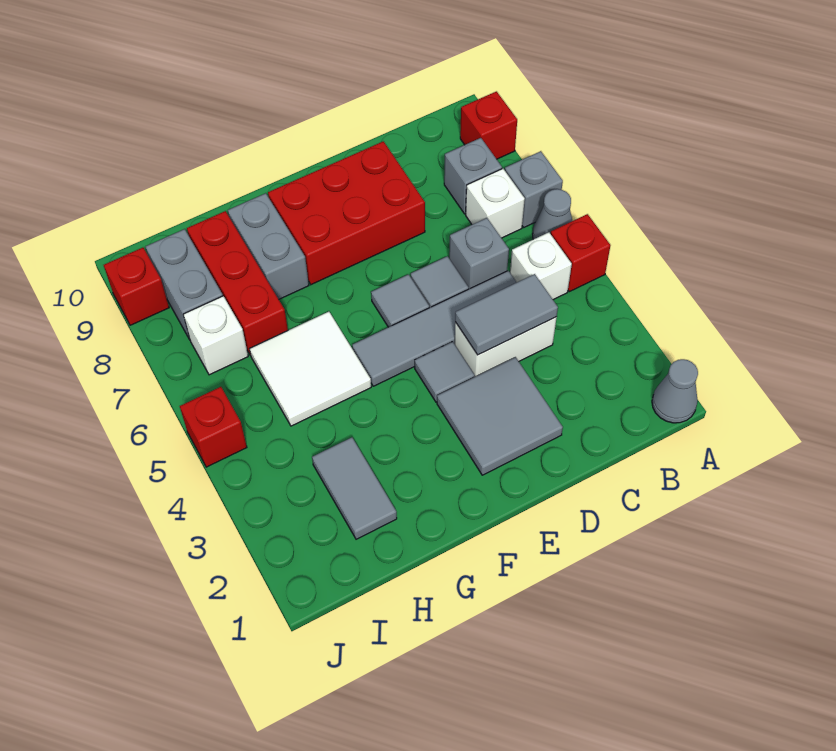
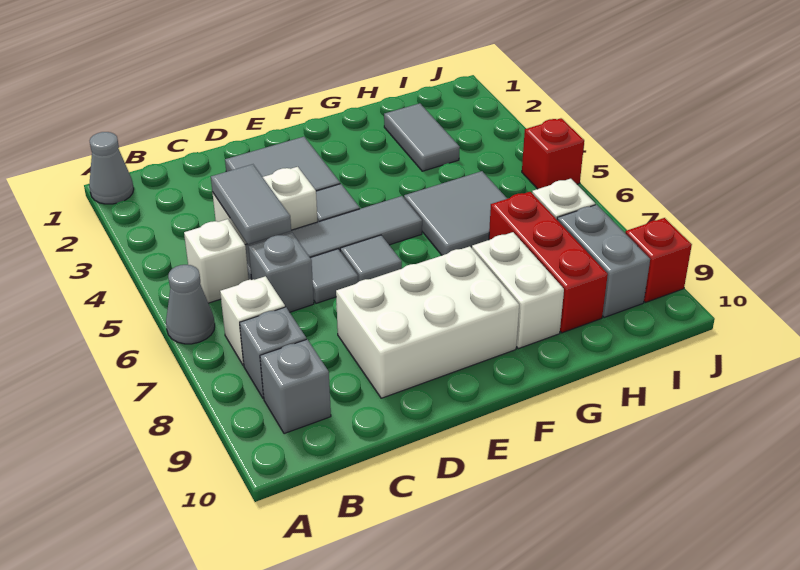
red brick A5 level 1 -> none
grey brick A7 level 1 -> grey brick B9 level 1
red brick A9 level 1 -> none
grey tile C4:D4 level 2 -> grey tile C4:C5 level 2
red brick D8:F9 level 1 -> white brick D8:F9 level 1
white tile G5:H6 level 1 -> grey tile G5:H6 level 1
grey brick G8:G9 level 1 -> white brick G8:G9 level 1

